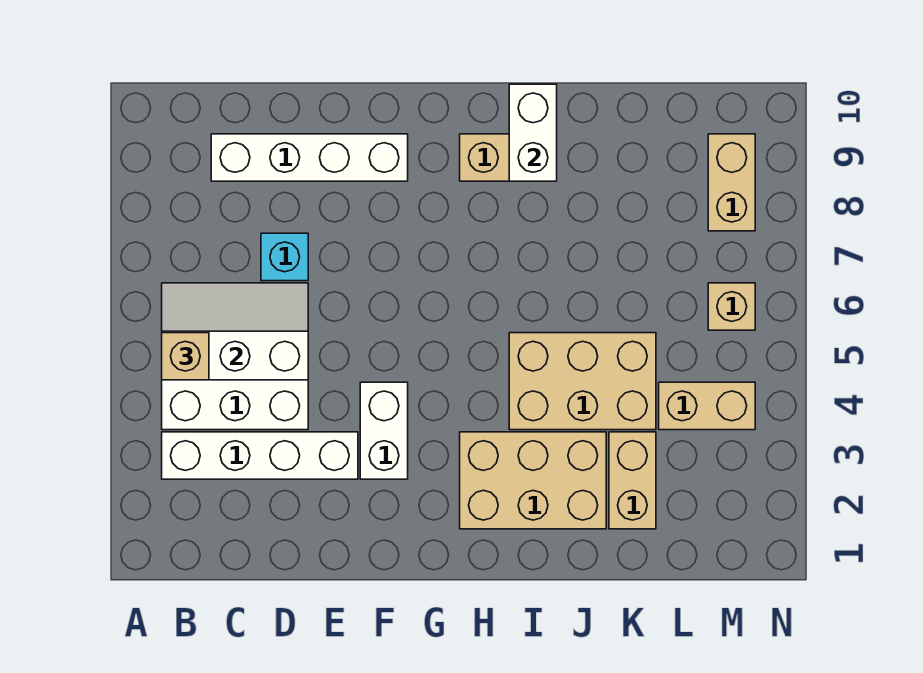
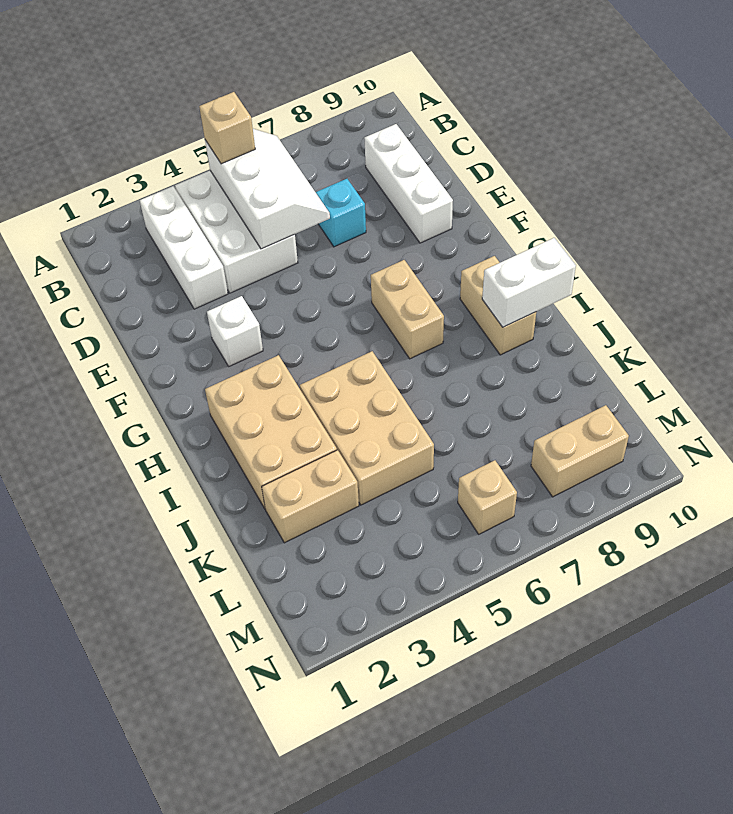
white brick B3:E3 level 1 -> white brick B3:D3 level 1
white brick C9:F9 level 1 -> white brick C9:E9 level 1
white brick F3:F4 level 1 -> white brick F3 level 1
tan brick L4:M4 level 1 -> tan brick G7:H7 level 1

